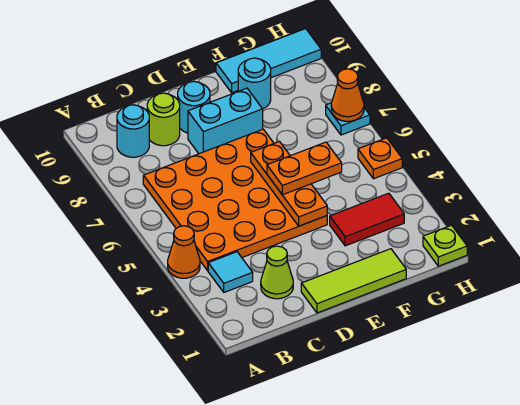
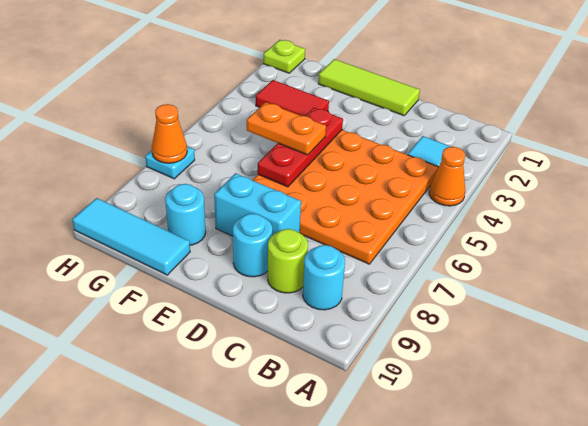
lime cone C2 level 1 -> none
orange plate E4:E6 level 2 -> red plate E4:E6 level 2
orange plate H5 level 1 -> none

